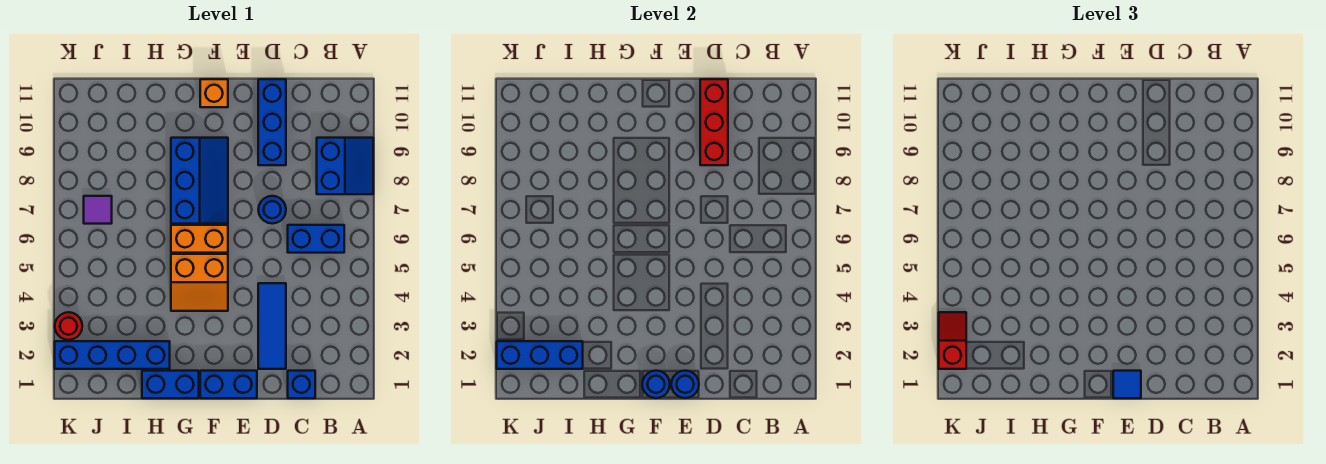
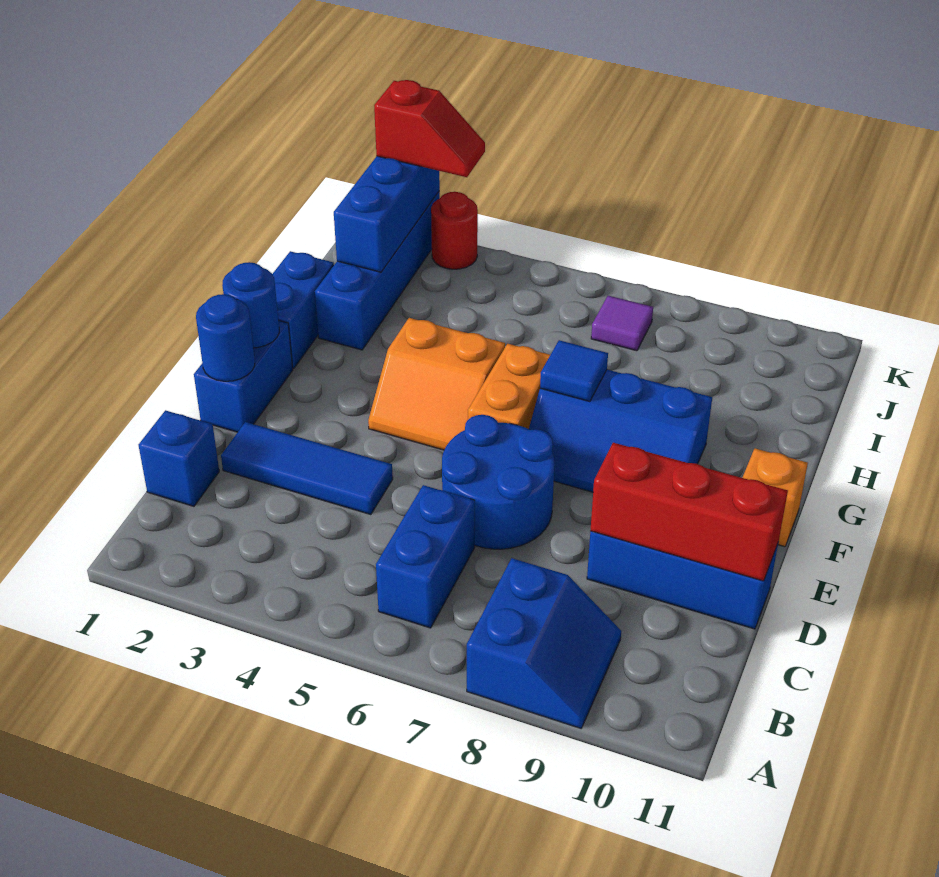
blue slope A8:B9 level 1 top B -> blue slope A8:B9 level 1 top 8
blue round brick D7 level 1 -> blue round brick D6:E7 level 1
blue tile E1 level 3 -> blue tile G7 level 2
orange slope F4:G5 level 1 top 5 -> orange slope F4:G5 level 1 top G

